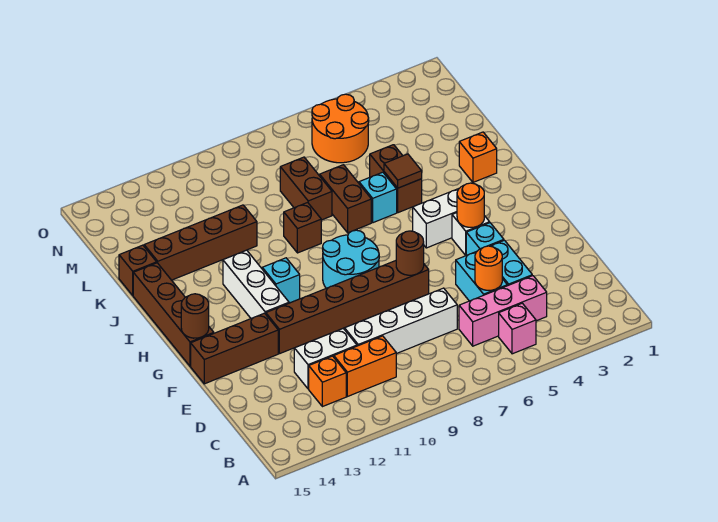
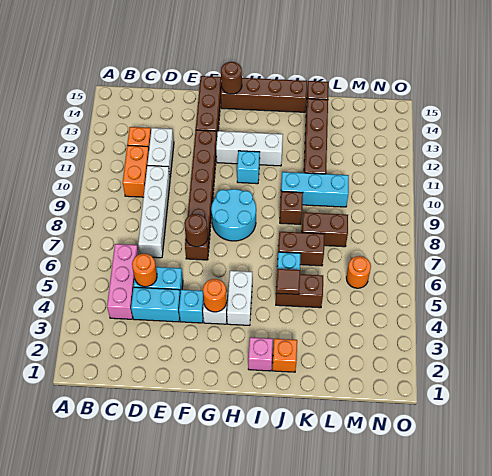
pink brick B5 level 1 -> pink brick I2 level 1
none -> cyan brick J10:L10 level 1
orange round brick M5:N6 level 1 -> orange round brick M6 level 1

